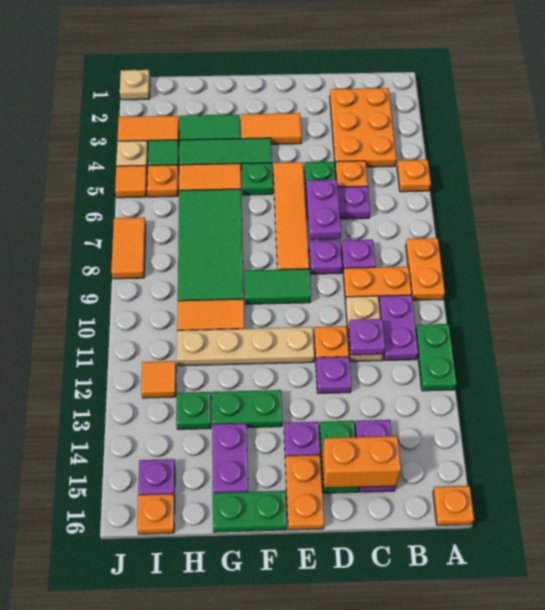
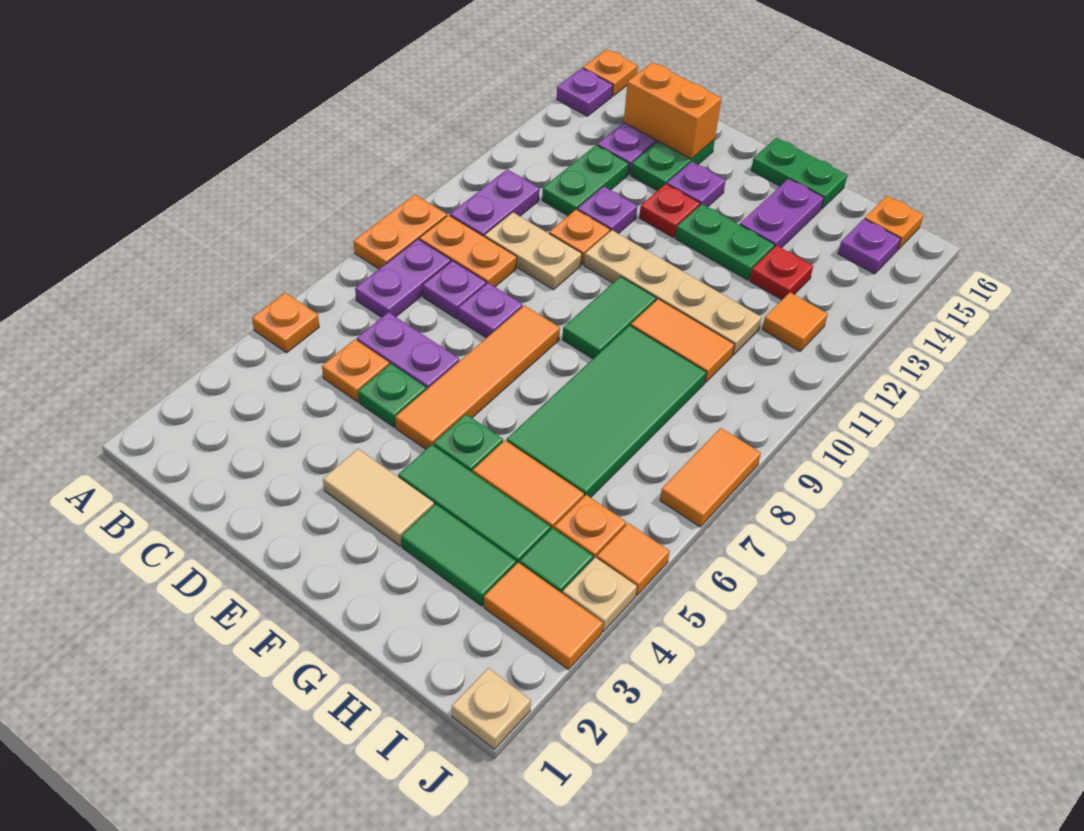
green plate A11:A12 level 1 -> green plate C12:C13 level 1
orange plate B2:C4 level 1 -> none
tan plate C10:C11 level 1 -> tan plate C10:D10 level 1
purple plate C11 level 2 -> purple plate A15 level 1
purple plate D6:D7 level 2 -> purple plate B7:B8 level 1
orange tile E3:F3 level 1 -> tan tile E3:F3 level 1
green tile E9:F9 level 1 -> green tile F9:F10 level 1
none -> red plate E13 level 1
orange plate E15:E16 level 1 -> none
green plate H13 level 1 -> red plate H13 level 1

